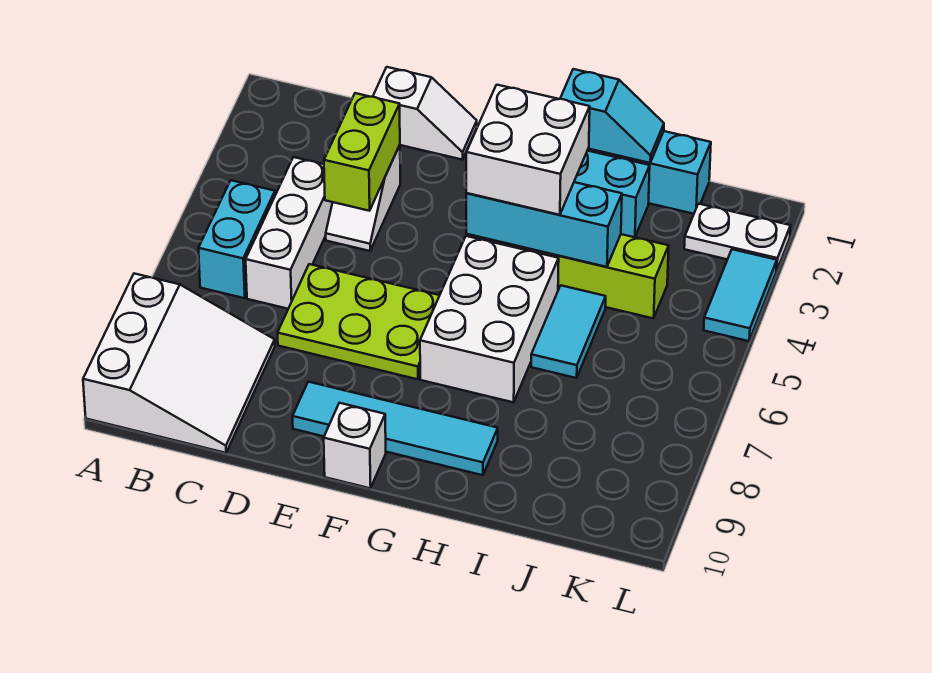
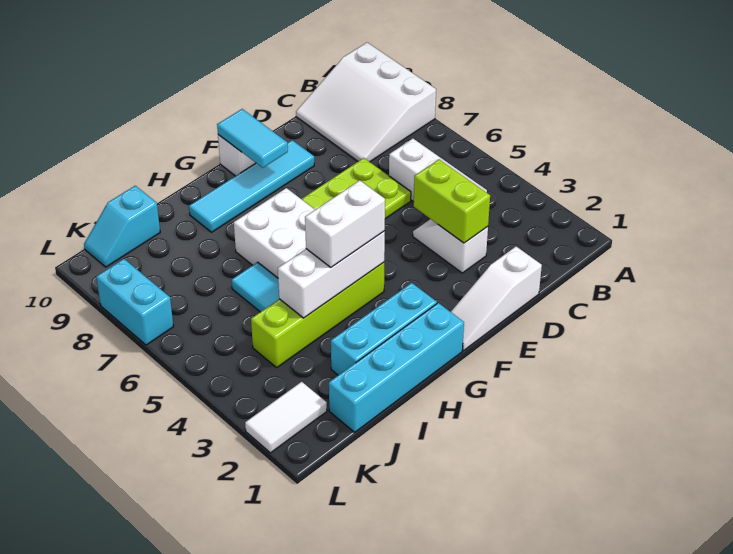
cyan brick B5:B6 level 1 -> cyan brick L7:L8 level 1
white slope D1:E1 level 1 top D -> white slope D1:F1 level 1 top D
white brick G3:H4 level 3 -> white brick G4:H4 level 3
cyan brick G4:I4 level 2 -> white brick G4:I4 level 2
cyan slope H1:I1 level 2 top H -> cyan slope J10:K10 level 1 top J
white plate K2:L2 level 1 -> white tile K2:L2 level 1
cyan tile L3:L4 level 1 -> cyan tile F9:F10 level 2

